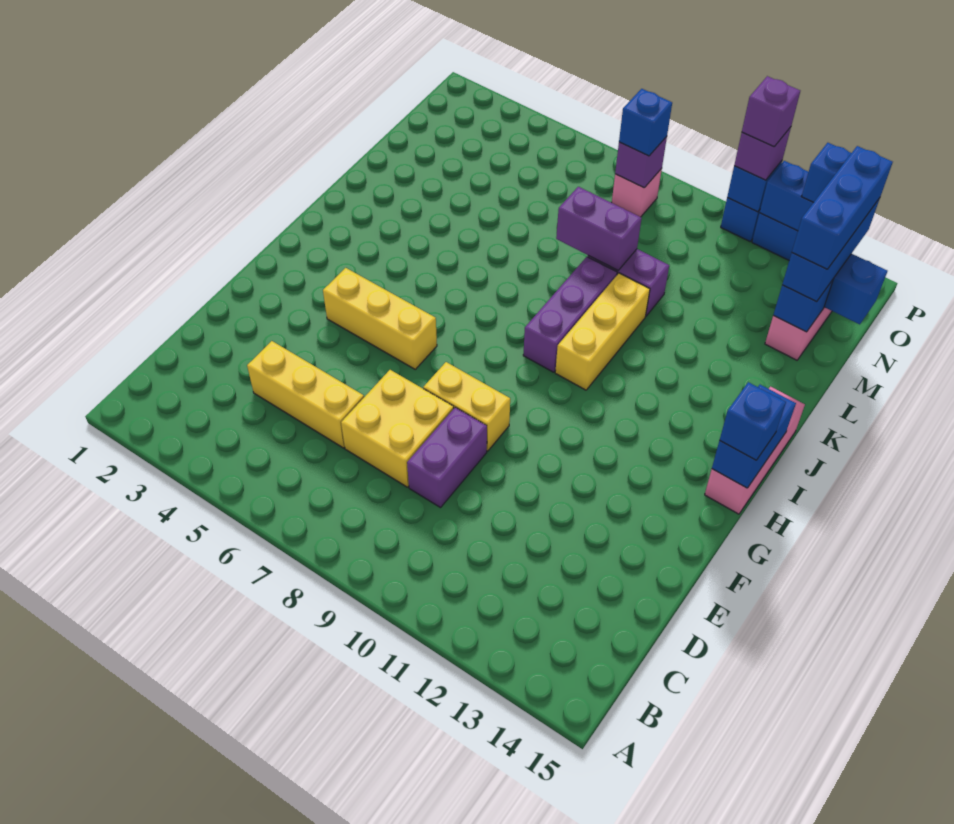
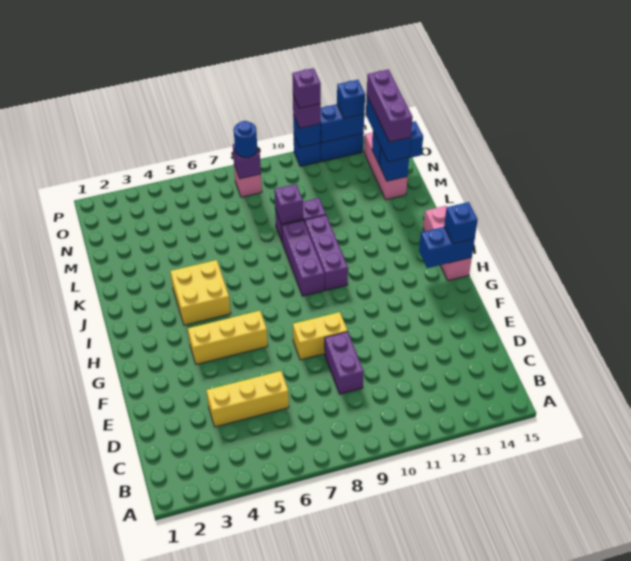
yellow brick D7:E8 level 1 -> yellow brick I4:J5 level 1
blue brick H15:I15 level 2 -> blue brick H14:H15 level 2
yellow brick I10:K10 level 1 -> purple brick I10:K10 level 1
purple brick L8:L9 level 2 -> purple brick L9 level 2
blue brick M14:O14 level 4 -> purple brick M14:O14 level 4
blue brick O8 level 3 -> blue round brick O8 level 3

